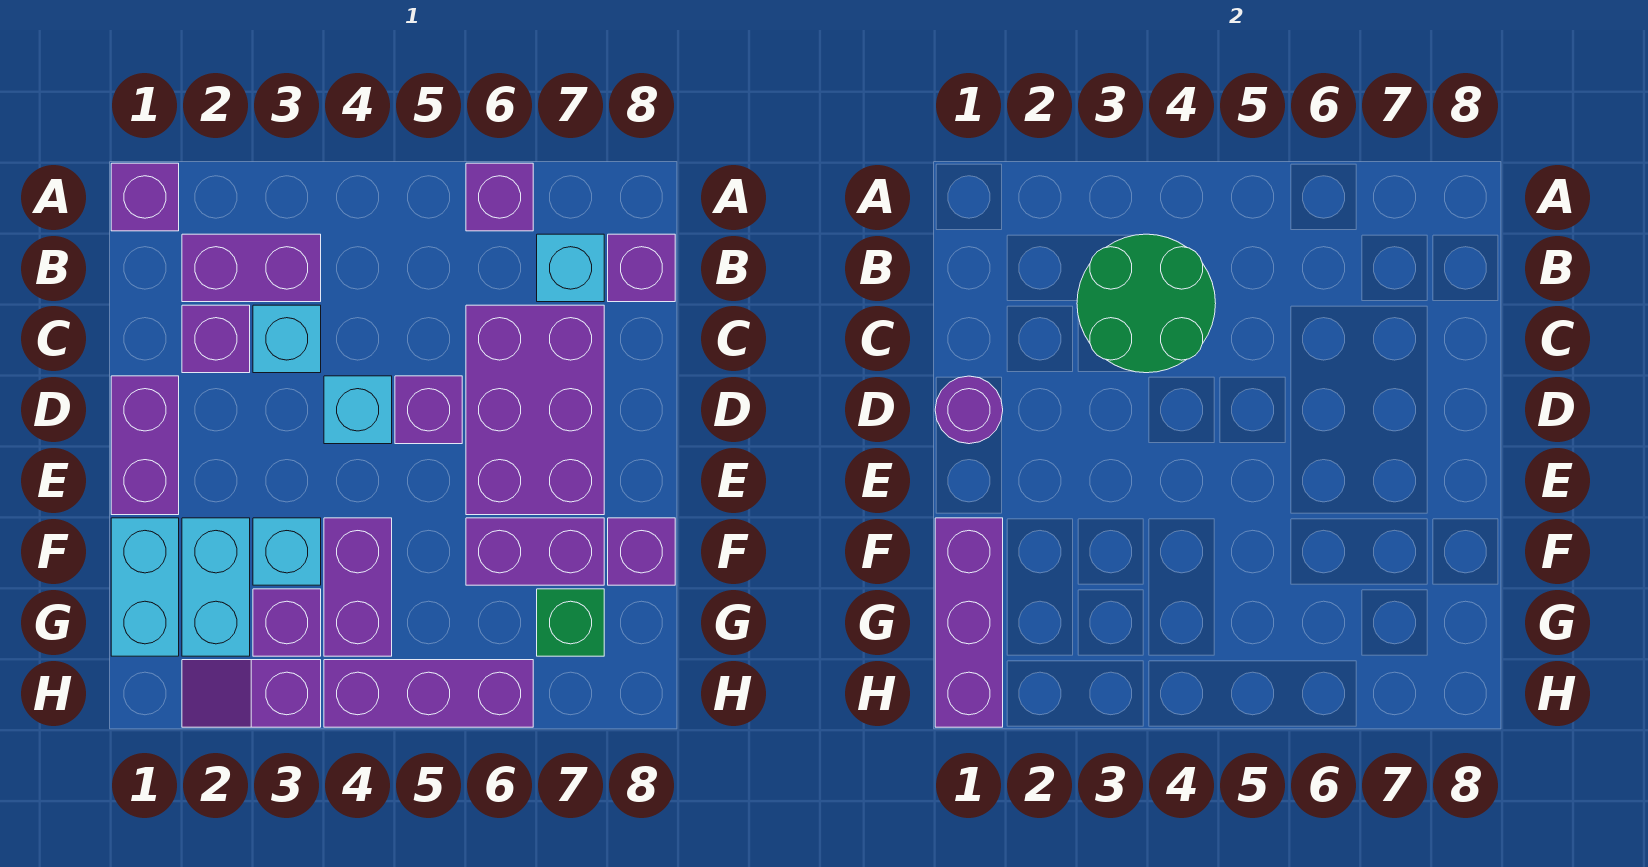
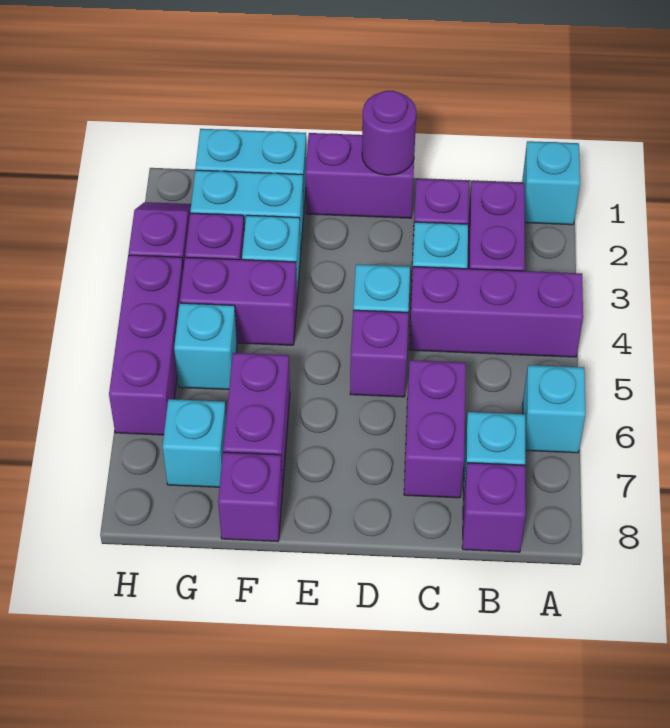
purple brick A1 level 1 -> cyan brick A1 level 1
purple brick A6 level 1 -> cyan brick A6 level 1
green round brick B3:C4 level 2 -> none
purple brick C6:E7 level 1 -> purple brick C6:C7 level 1
purple brick F1:H1 level 2 -> purple brick A4:C4 level 1
none -> cyan brick G5 level 1
green brick G7 level 1 -> cyan brick G7 level 1

